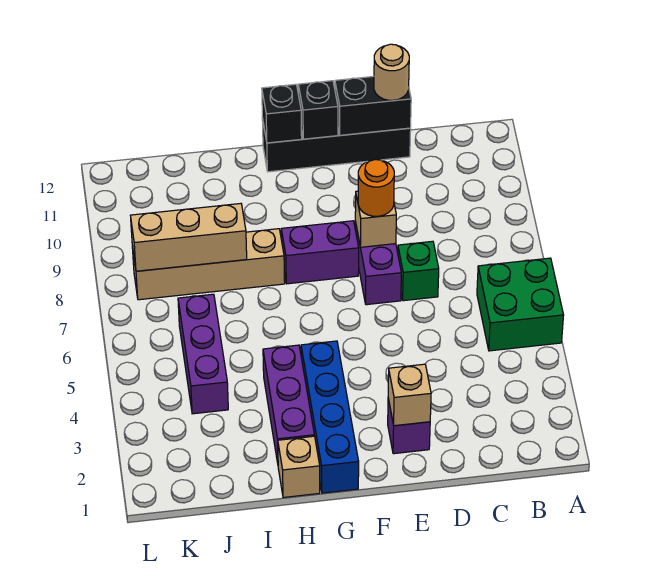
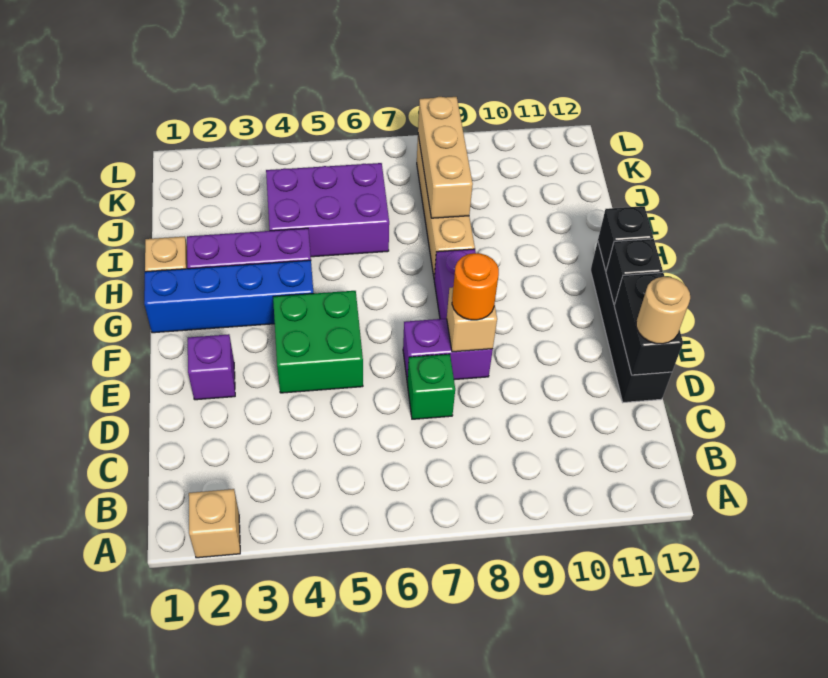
green brick A5:B6 level 1 -> green brick E4:F5 level 1
tan brick E2 level 2 -> tan brick A2 level 1
purple brick J4:J6 level 1 -> purple brick I4:J6 level 1

